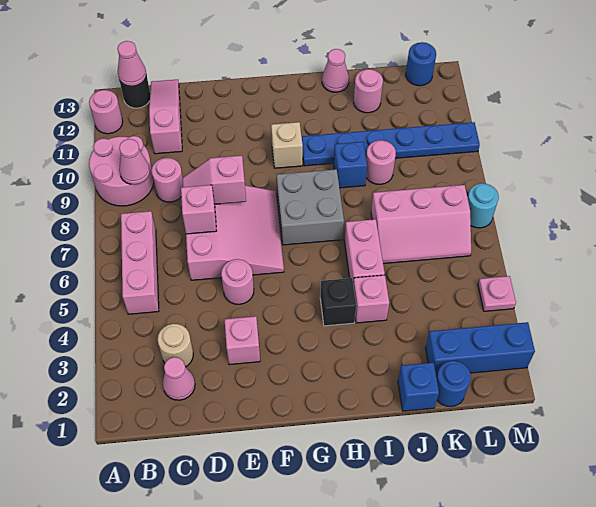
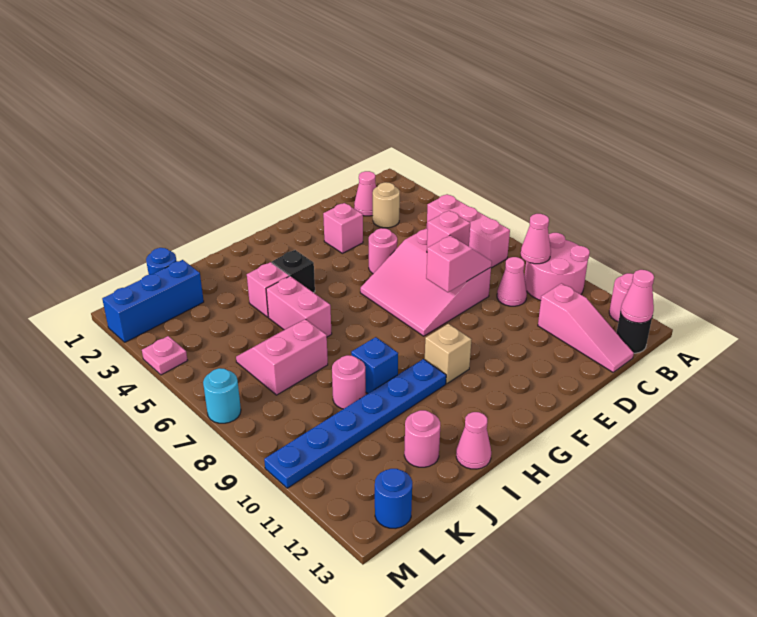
pink round brick C9 level 1 -> pink cone C9 level 1
grey brick G7:H8 level 1 -> none
blue brick J1 level 1 -> none
pink slope J6:L7 level 1 top 7 -> pink slope J6:K7 level 1 top 7

